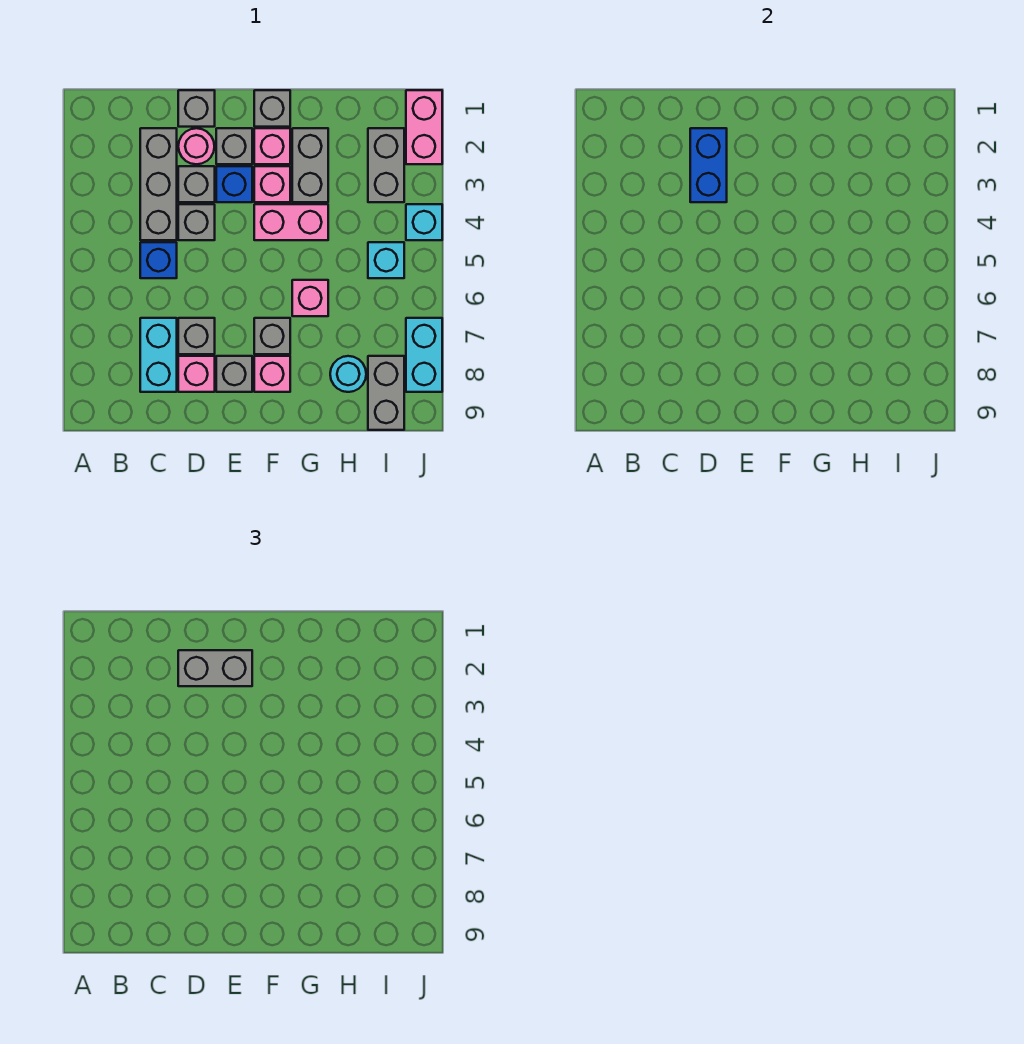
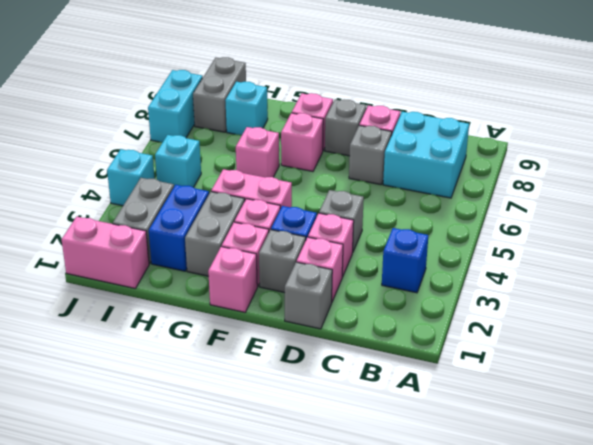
grey brick C2:C4 level 1 -> none
blue brick C5 level 1 -> blue brick B3 level 1
cyan brick C7:C8 level 1 -> cyan brick B7:C8 level 1
pink round brick D2 level 1 -> pink brick D2 level 1
blue brick D2:D3 level 2 -> blue brick H2:H3 level 1
grey brick D2:E2 level 3 -> none
grey brick D3 level 1 -> pink brick D3 level 1
grey brick F1 level 1 -> pink brick F1 level 1
grey brick F7 level 1 -> pink brick F7 level 1
cyan round brick H8 level 1 -> cyan brick H8 level 1
pink brick J1:J2 level 1 -> pink brick I1:J1 level 1

